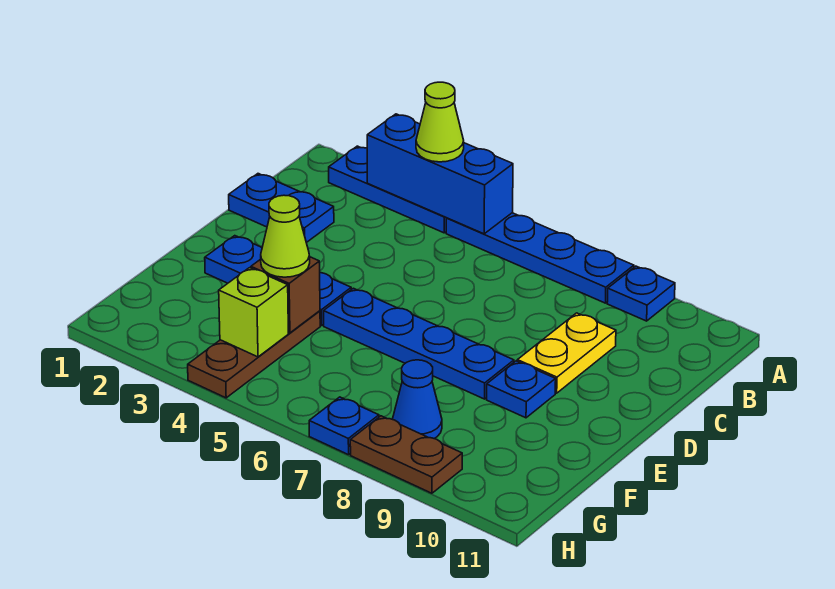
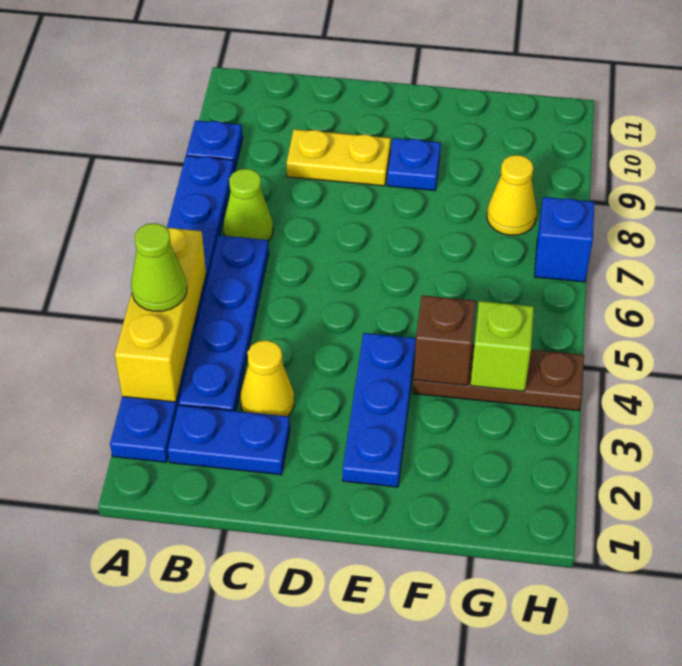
blue brick A3:A5 level 2 -> yellow brick A3:A5 level 2
blue plate C1:C2 level 1 -> blue plate B2:C2 level 1
none -> yellow cone C3 level 1
blue plate E5:E8 level 1 -> blue plate B3:B6 level 1
lime cone F4 level 3 -> lime cone B7 level 1
blue cone G8 level 1 -> yellow cone G8 level 1
blue plate H7 level 1 -> blue brick H7 level 1
brown plate H8:H9 level 1 -> none

